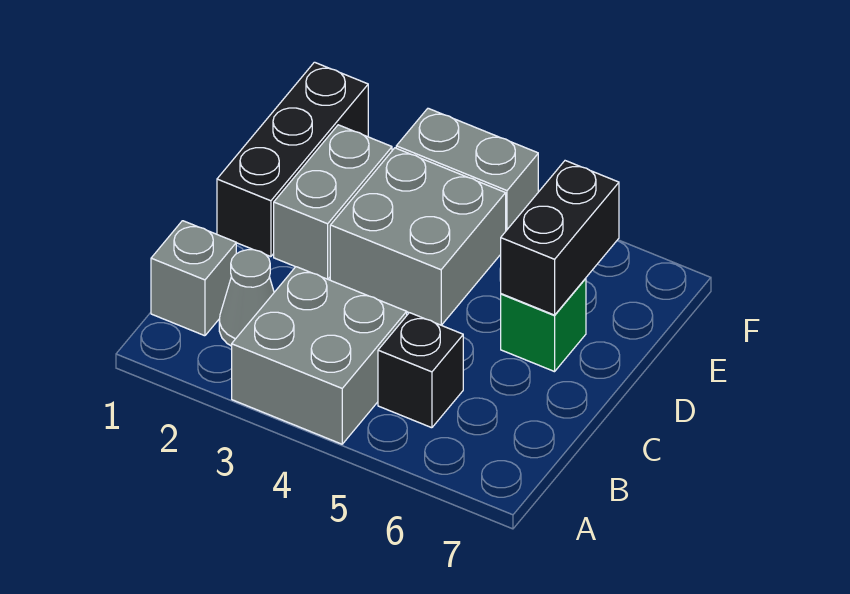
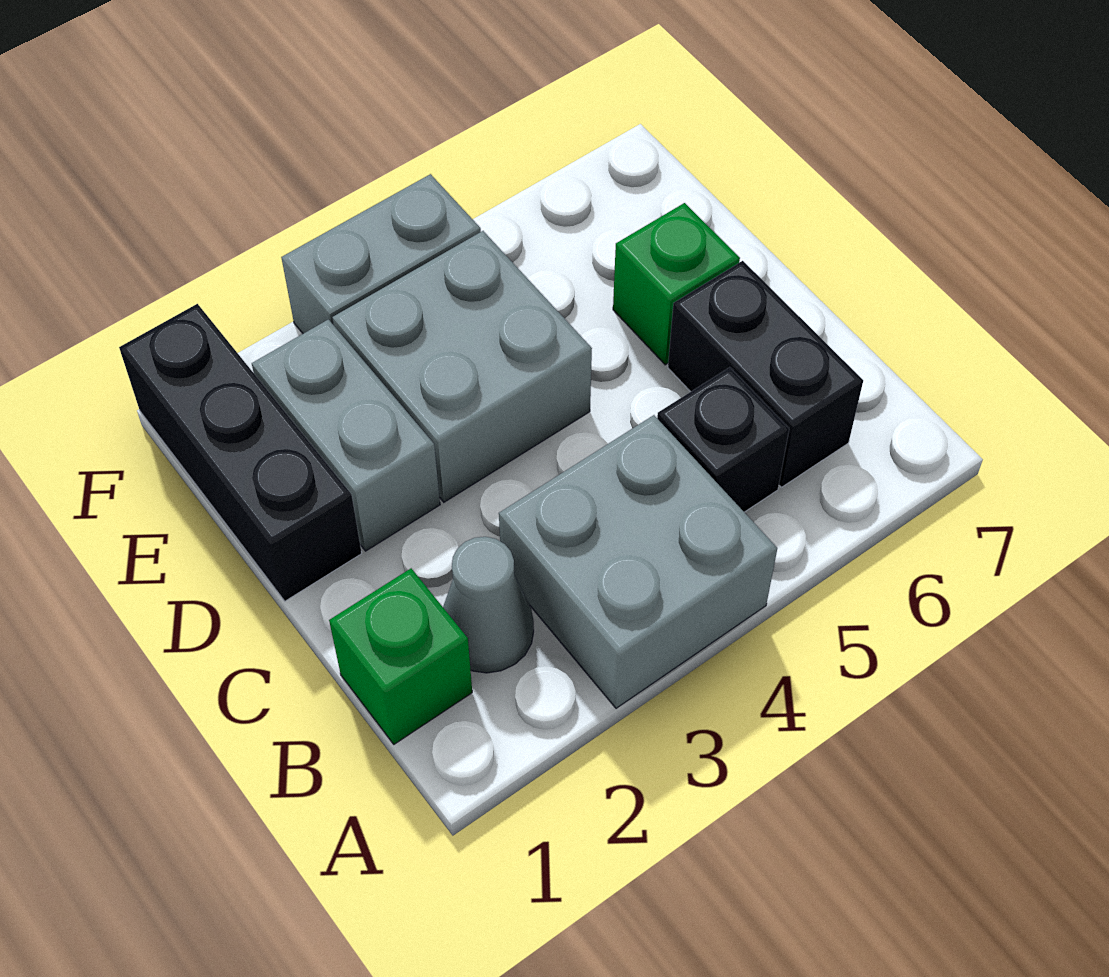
grey brick B1 level 1 -> green brick B1 level 1
black brick D6:E6 level 2 -> black brick B6:C6 level 1

